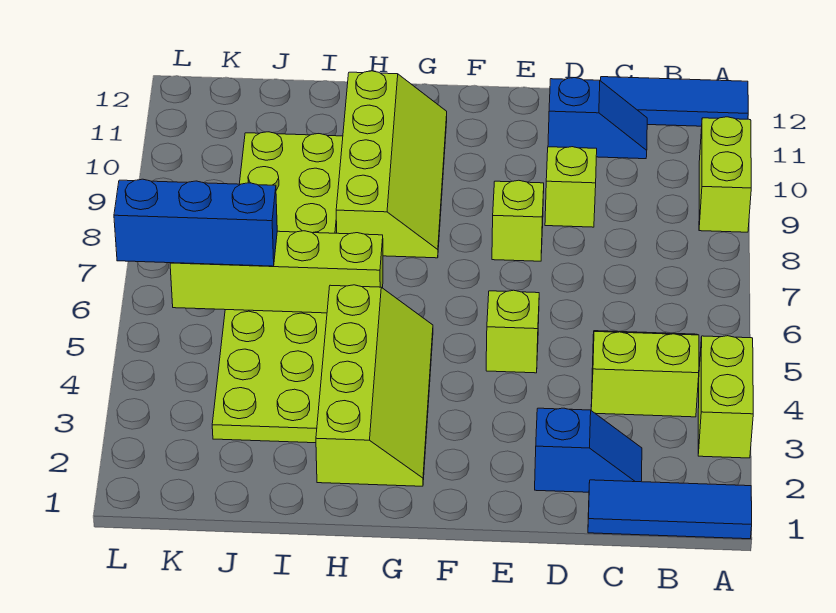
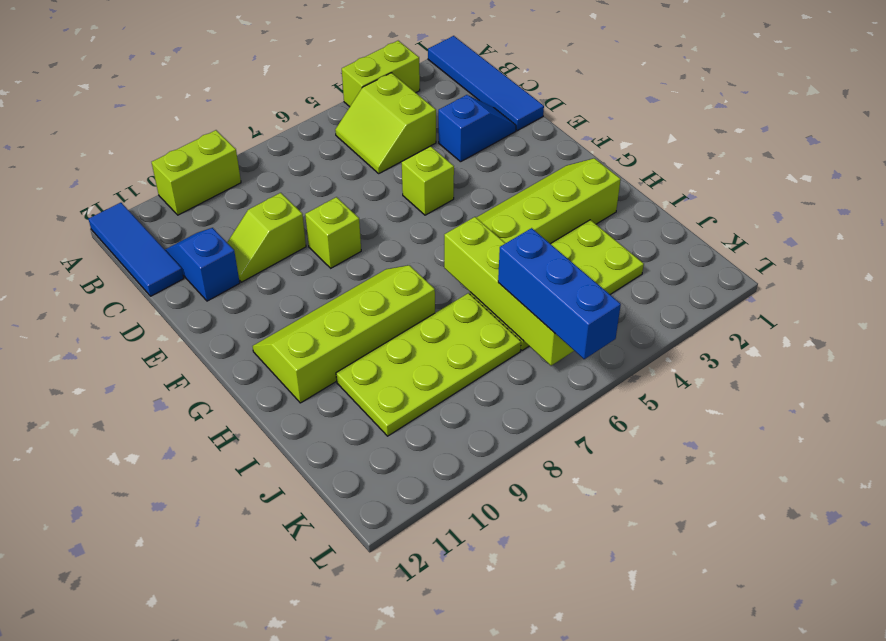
blue tile A1:C1 level 1 -> blue tile A1:D1 level 1
blue slope C2:D2 level 1 top D -> blue slope D2:D3 level 1 top 3

